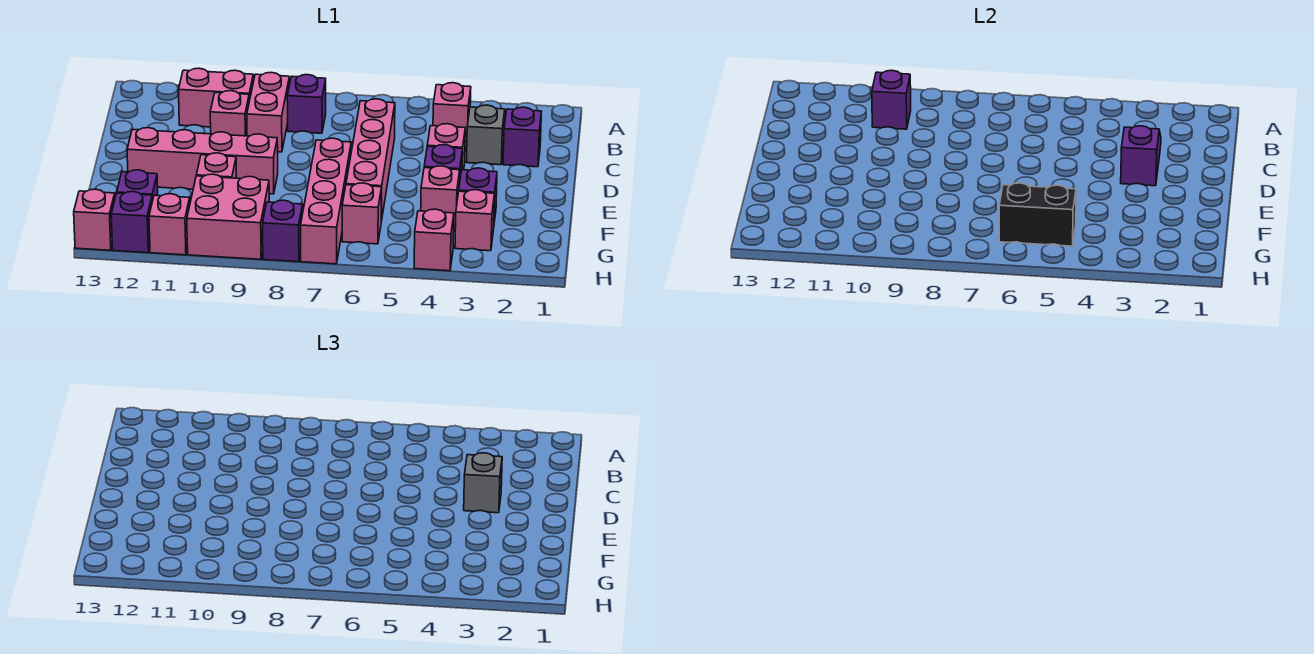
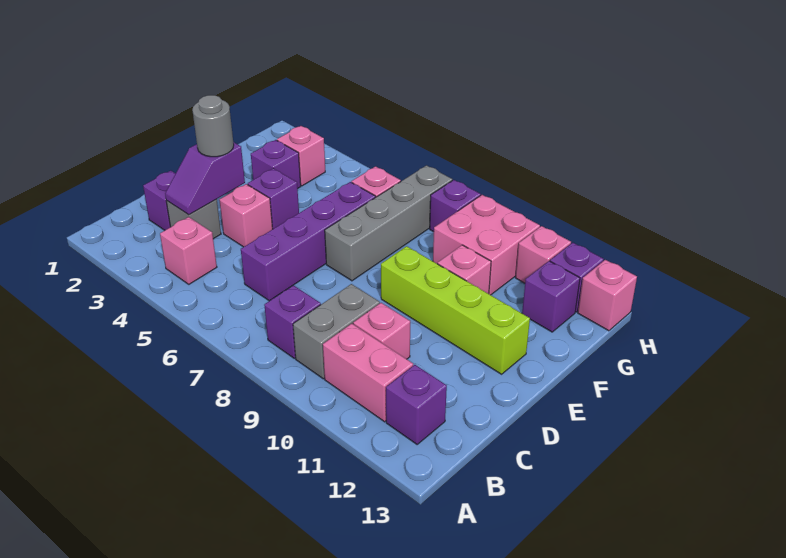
pink brick B9:C9 level 1 -> grey brick B9:C9 level 1
purple brick B10 level 2 -> purple brick B12 level 1
pink brick C6:F6 level 1 -> purple brick C6:F6 level 1
grey brick D3 level 3 -> grey round brick D3 level 3
pink brick E7:H7 level 1 -> grey brick E7:H7 level 1
pink brick E9:E12 level 1 -> lime brick E9:E12 level 1
pink brick F4 level 1 -> none
black brick G5:G6 level 2 -> none
pink brick H4 level 1 -> none

